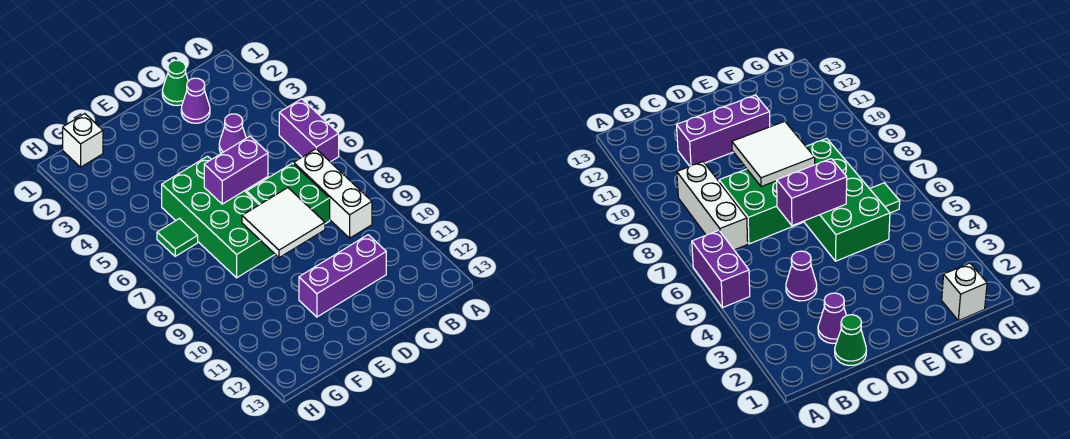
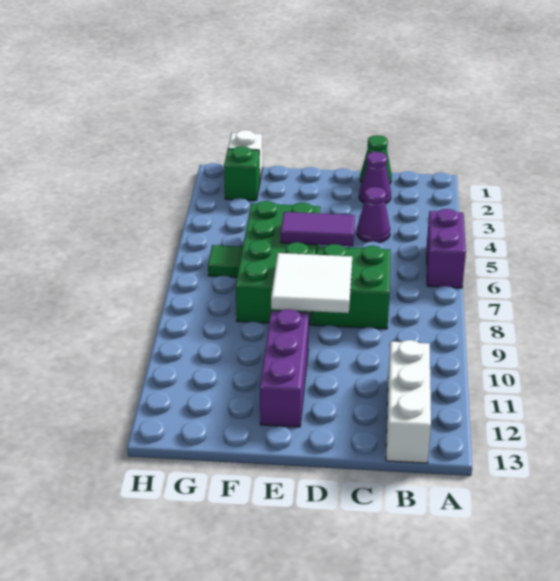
white brick B7:B9 level 1 -> white brick B11:B13 level 1
purple brick C11:E11 level 1 -> purple brick E10:E12 level 1
purple brick D6:E6 level 2 -> purple tile D6:E6 level 2
none -> green brick G2 level 1

